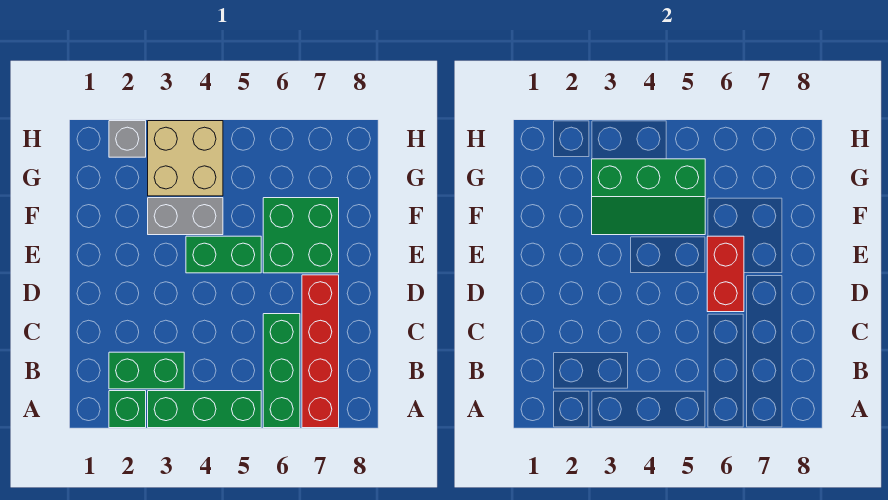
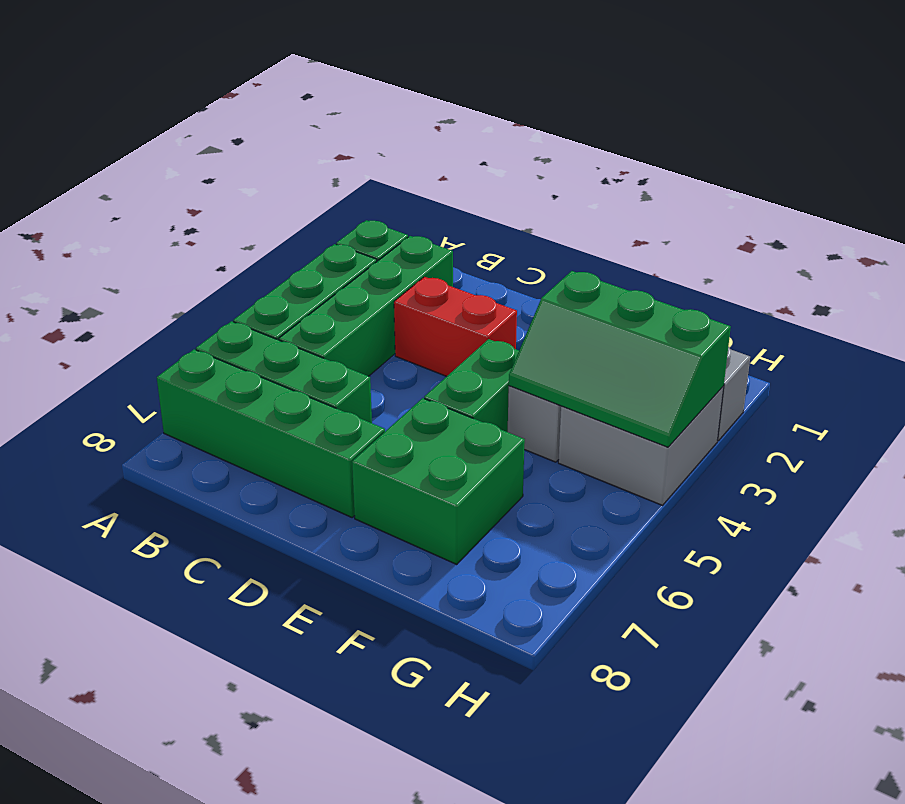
red brick A7:D7 level 1 -> green brick A7:D7 level 1
green brick B2:B3 level 1 -> green brick B2:B5 level 1
red brick D6:E6 level 2 -> red brick C3:D3 level 1
green slope F3:G5 level 2 top G -> green slope F3:H4 level 2 top 3
tan brick G3:H4 level 1 -> grey brick G3:H4 level 1

